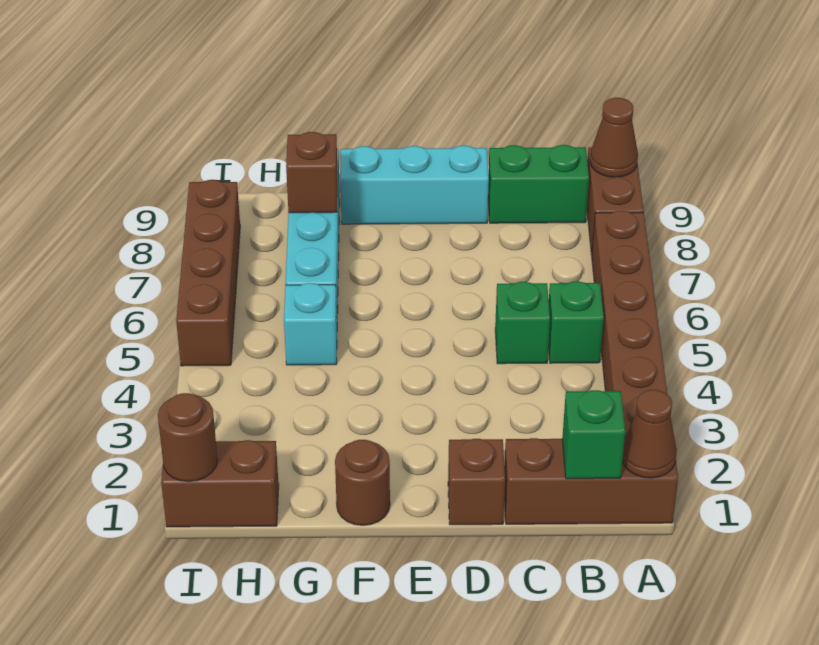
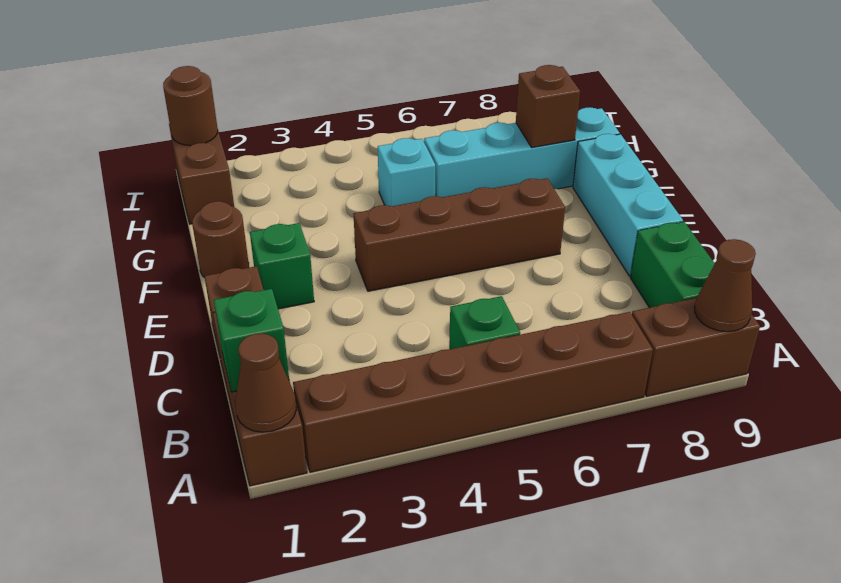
green brick C5 level 1 -> green brick E2 level 1
brown brick I5:I8 level 1 -> brown brick E4:E7 level 1

